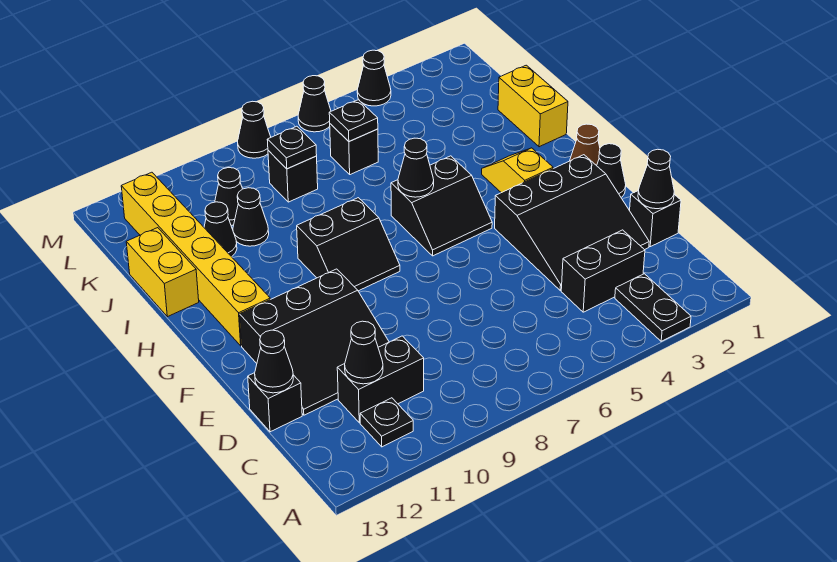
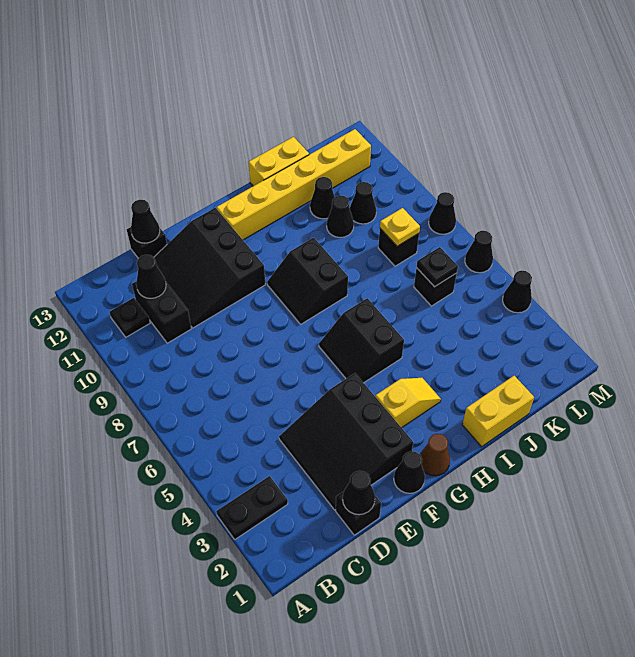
black brick C3:C4 level 1 -> none
black cone H6 level 2 -> none
black plate K8 level 2 -> yellow plate K8 level 2

